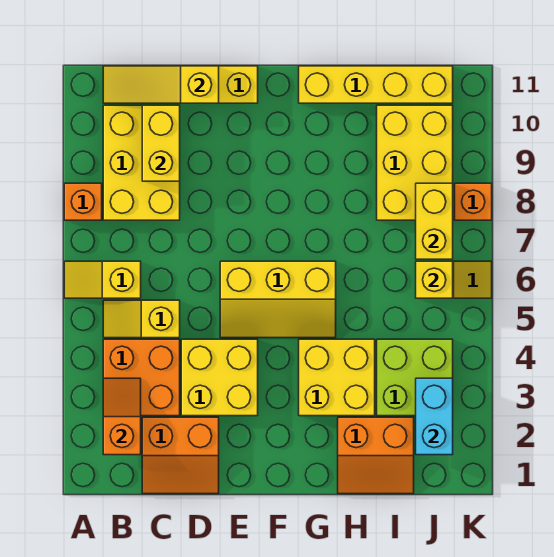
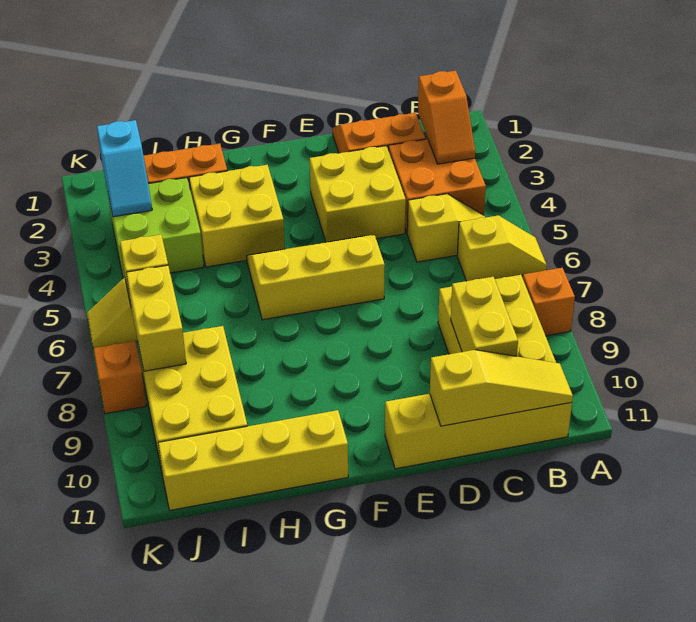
cyan brick J2:J3 level 2 -> cyan slope J2:J3 level 2 top 2

